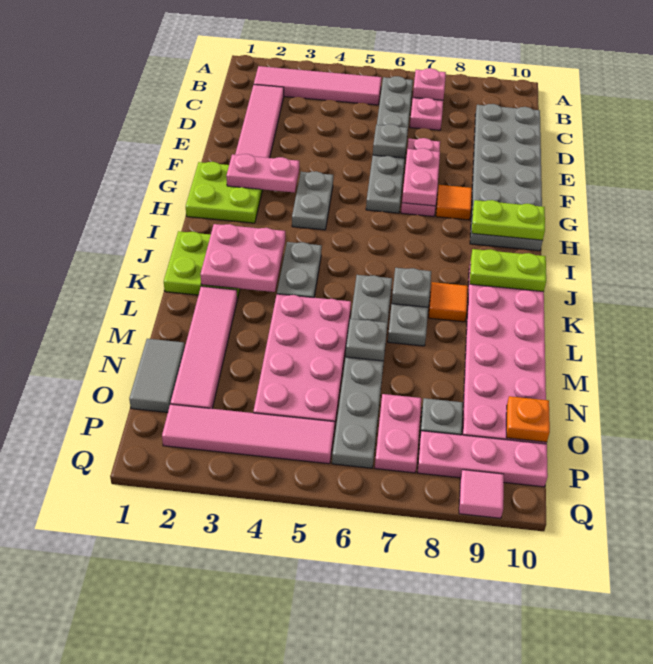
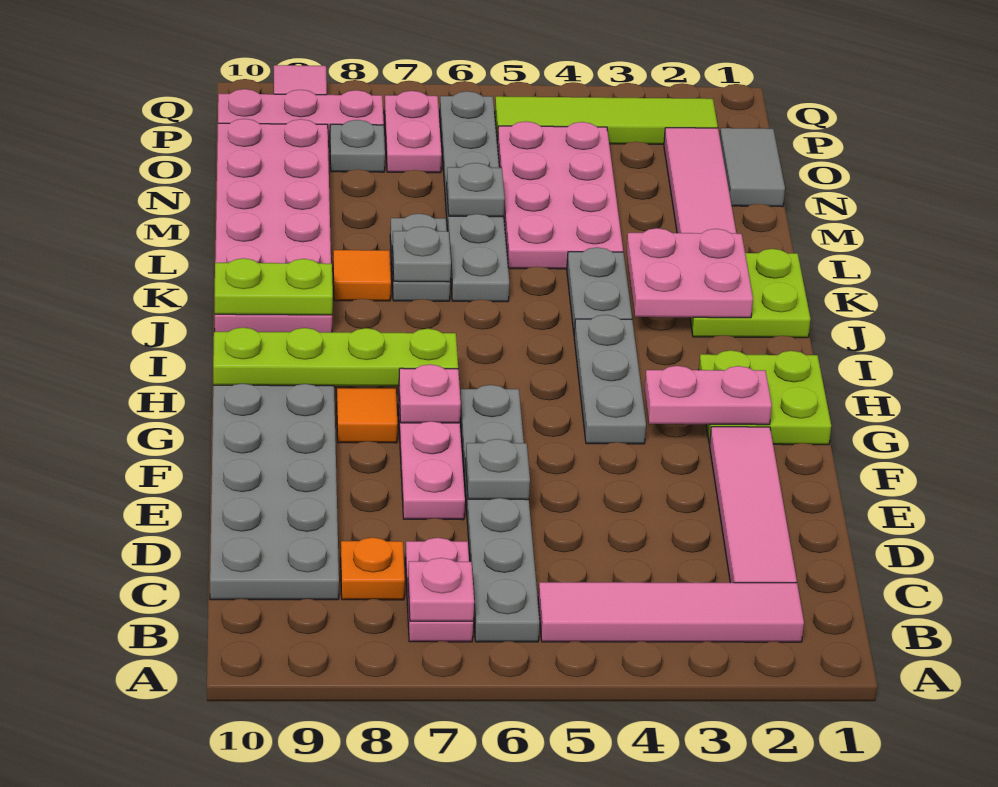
pink plate F7:G7 level 2 -> pink plate G7 level 2
grey plate G4:H4 level 1 -> grey plate G4:I4 level 1
lime plate H9:H10 level 2 -> lime plate H7:H10 level 2
orange plate O10 level 2 -> orange plate C8 level 1
pink tile P2:P5 level 1 -> lime tile P2:P5 level 1

